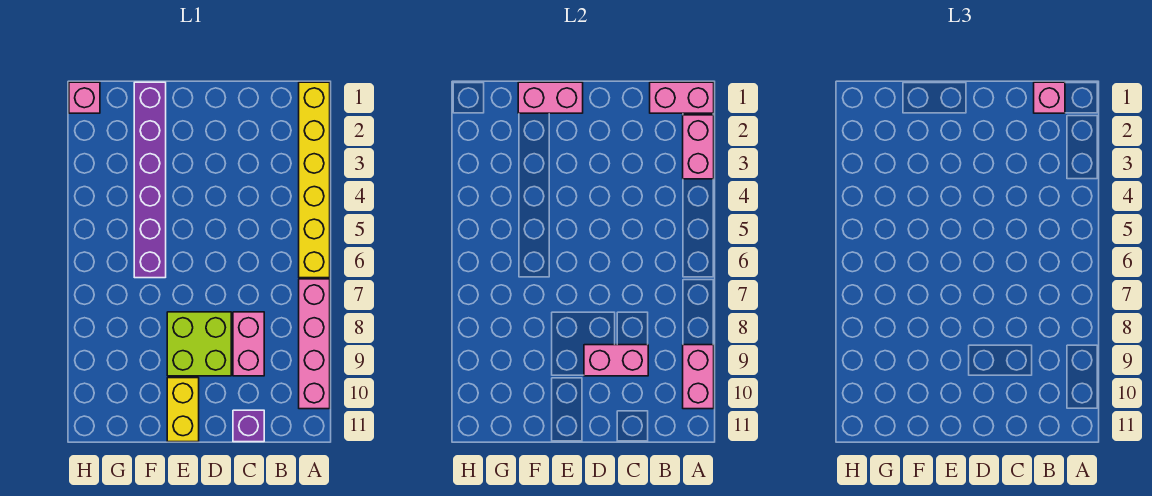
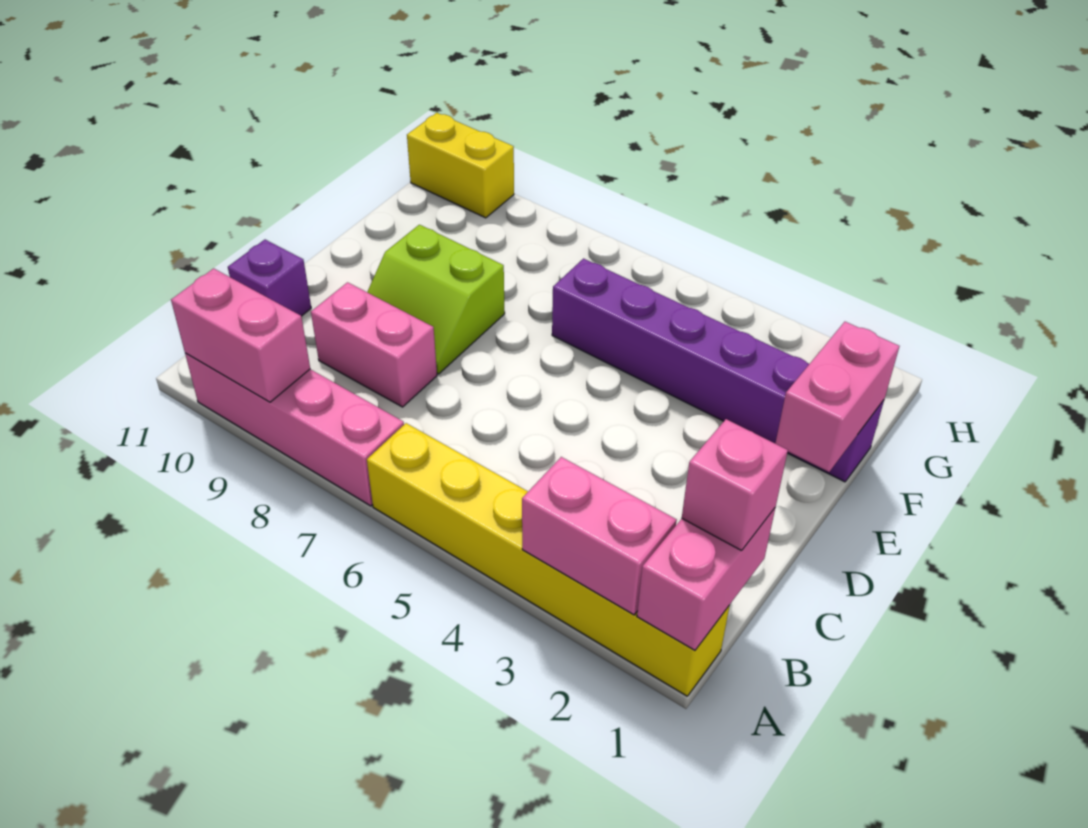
pink brick C9:D9 level 2 -> none
lime brick D8:E9 level 1 -> lime slope D8:E9 level 1 top E
yellow brick E10:E11 level 1 -> yellow brick H10:H11 level 1
pink brick H1 level 1 -> none

